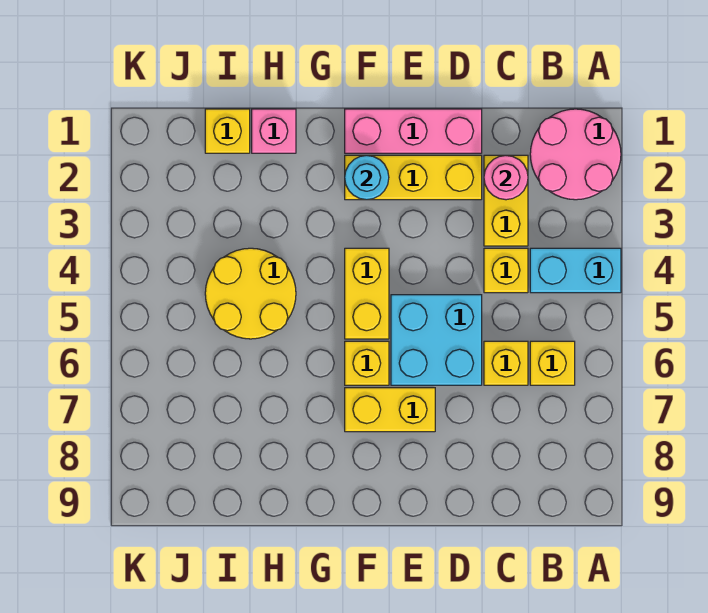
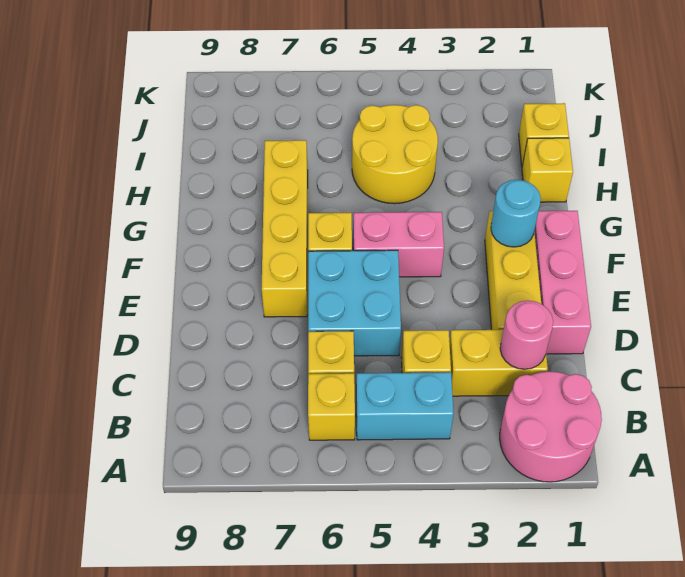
cyan brick A4:B4 level 1 -> cyan brick B4:B5 level 1
yellow brick E7:F7 level 1 -> yellow brick E7:H7 level 1
yellow brick F4:F5 level 1 -> pink brick F4:F5 level 1
pink brick H1 level 1 -> yellow brick H1 level 1

